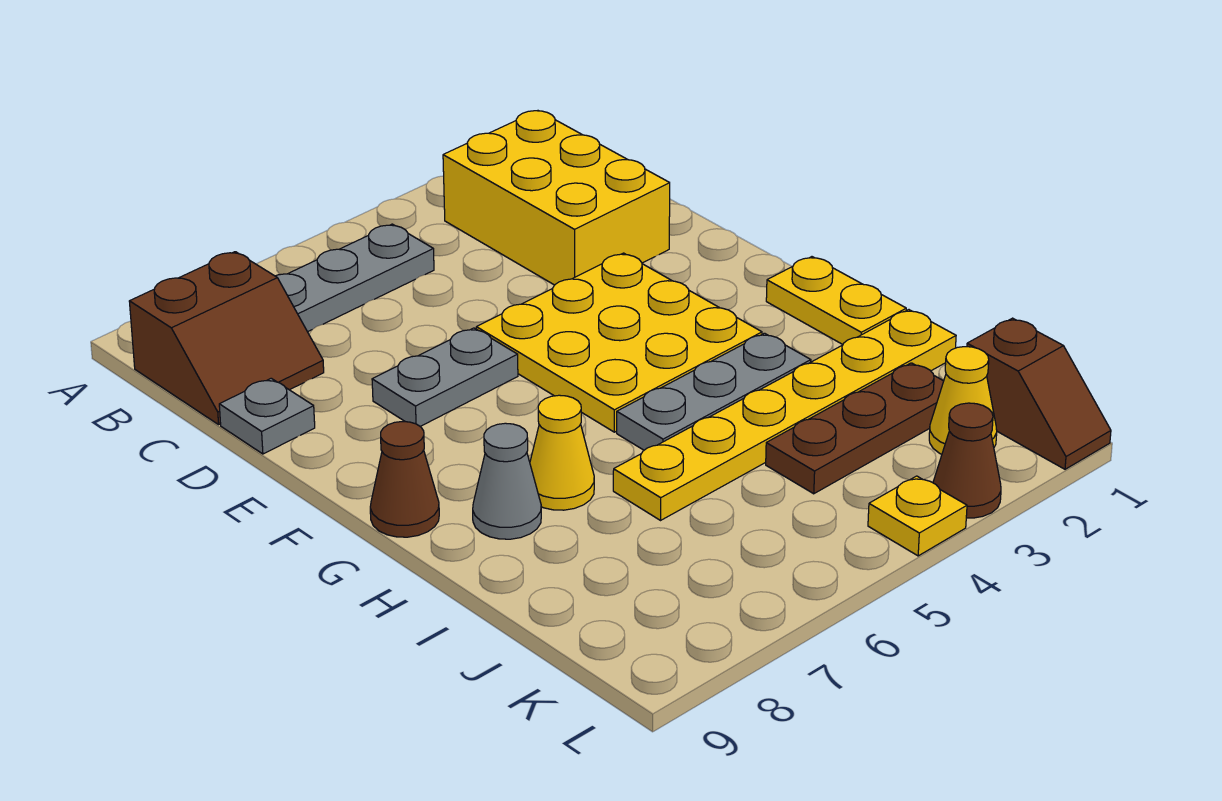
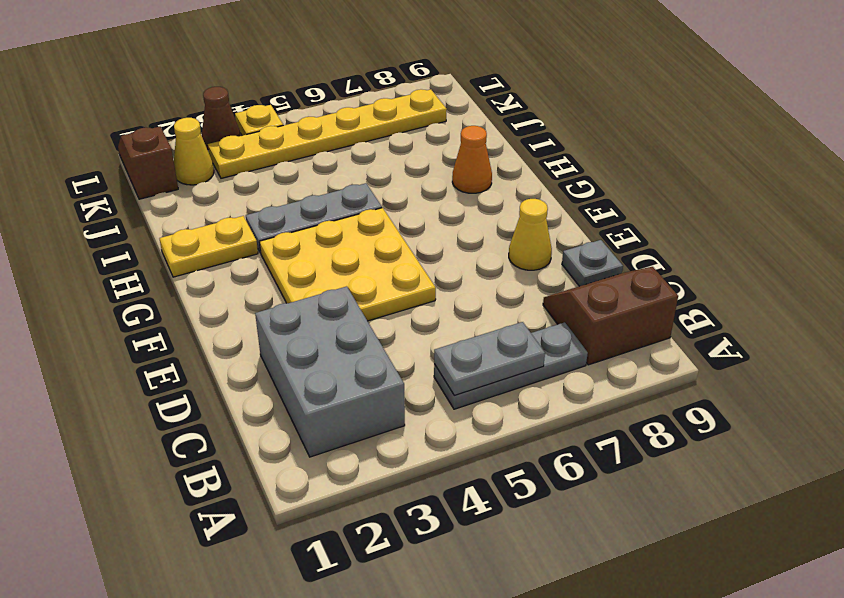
yellow brick B2:D3 level 1 -> grey brick B2:D3 level 1
grey plate E6:E7 level 1 -> grey plate B5:B6 level 2
yellow plate G1:H1 level 1 -> yellow plate H1:H2 level 1
brown cone G9 level 1 -> none
yellow cone H7 level 1 -> yellow cone E8 level 1
grey cone H8 level 1 -> orange cone H8 level 1
yellow plate I1:I6 level 1 -> yellow plate K3:K8 level 1
brown plate J2:J4 level 1 -> none

